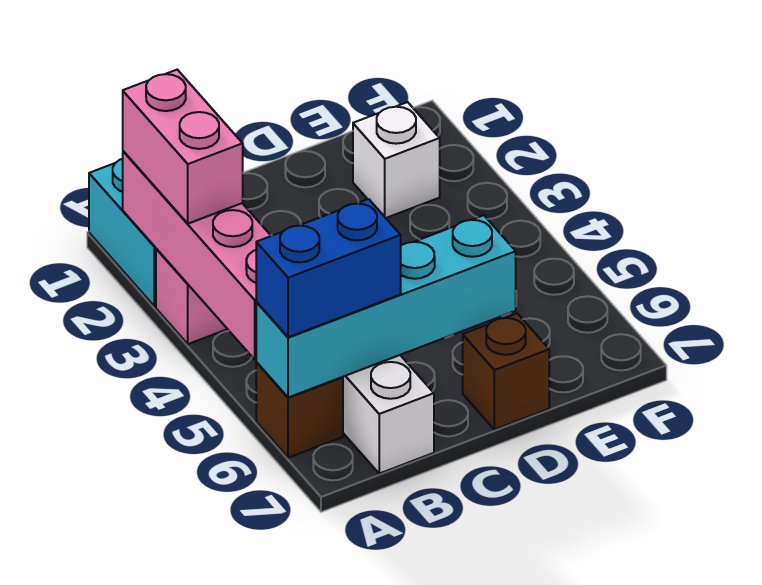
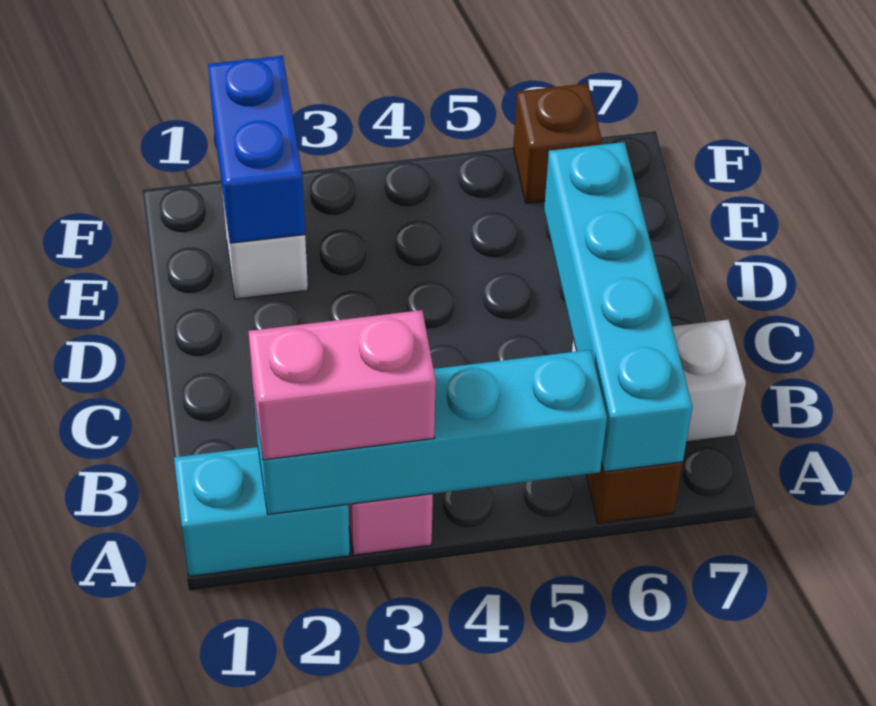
pink brick A2:A5 level 2 -> cyan brick A2:A5 level 2
blue brick A6:B6 level 3 -> blue brick E2:F2 level 2
brown brick D7 level 1 -> brown brick F6 level 1

